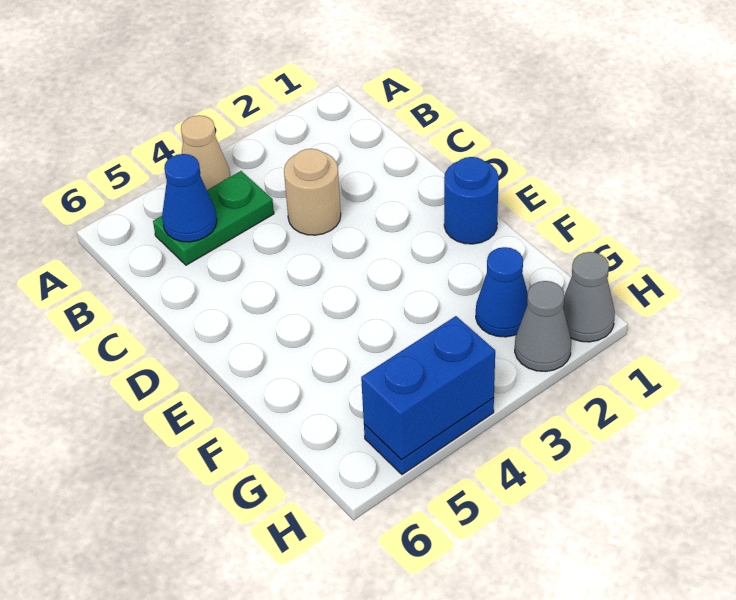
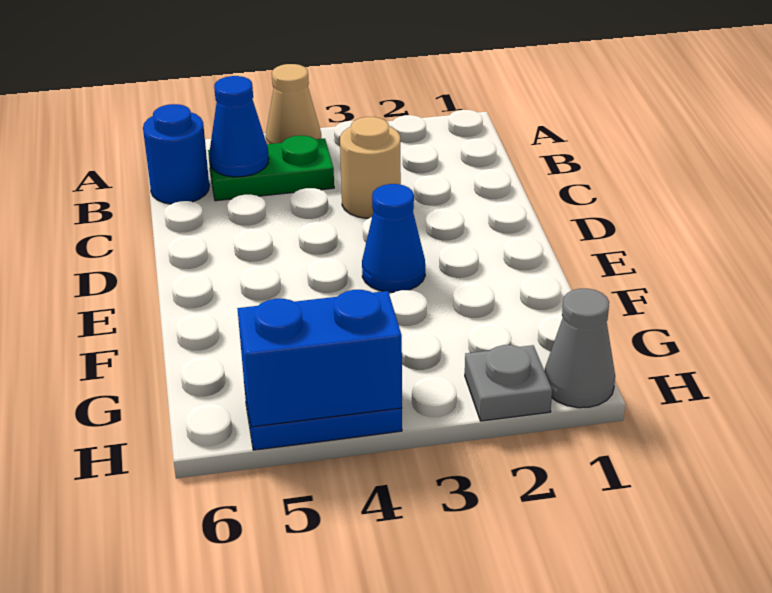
blue round brick E1 level 1 -> blue round brick B6 level 1
blue cone G2 level 1 -> blue cone E3 level 1
grey cone H2 level 1 -> grey plate H2 level 1

